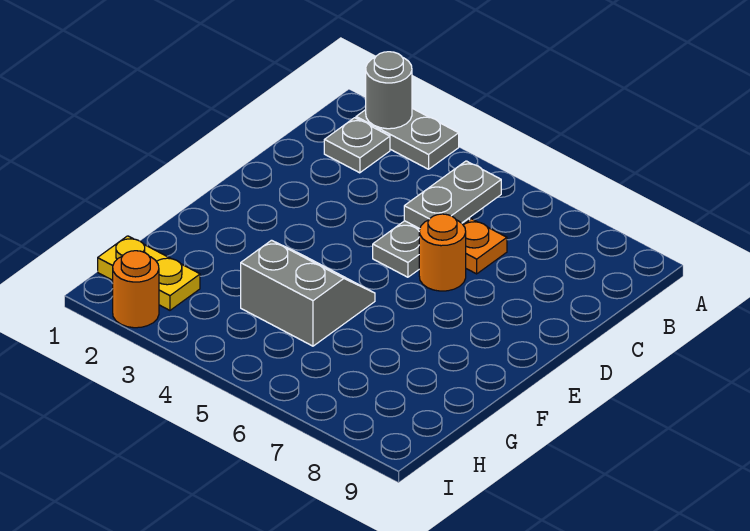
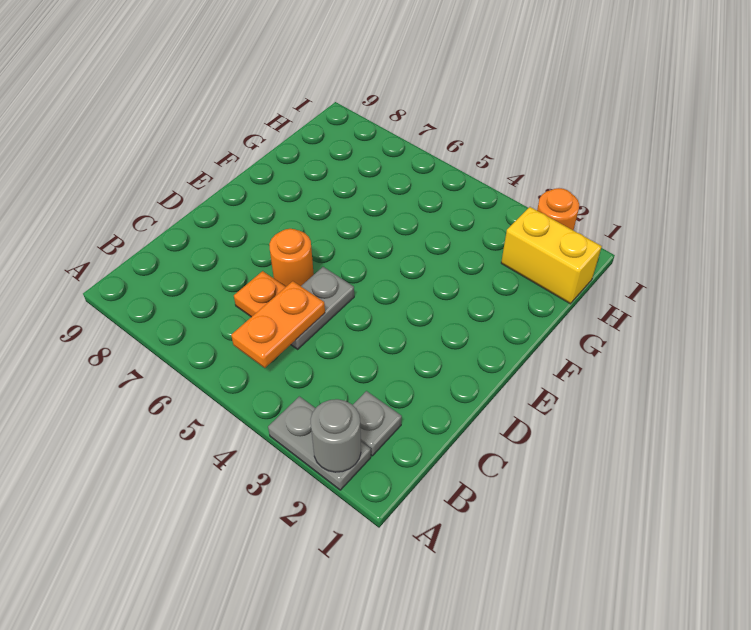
grey plate B5:C5 level 2 -> orange plate B5:C5 level 2
grey slope F4:G5 level 1 top G -> none
yellow plate H1:H2 level 1 -> yellow brick H1:H2 level 1

